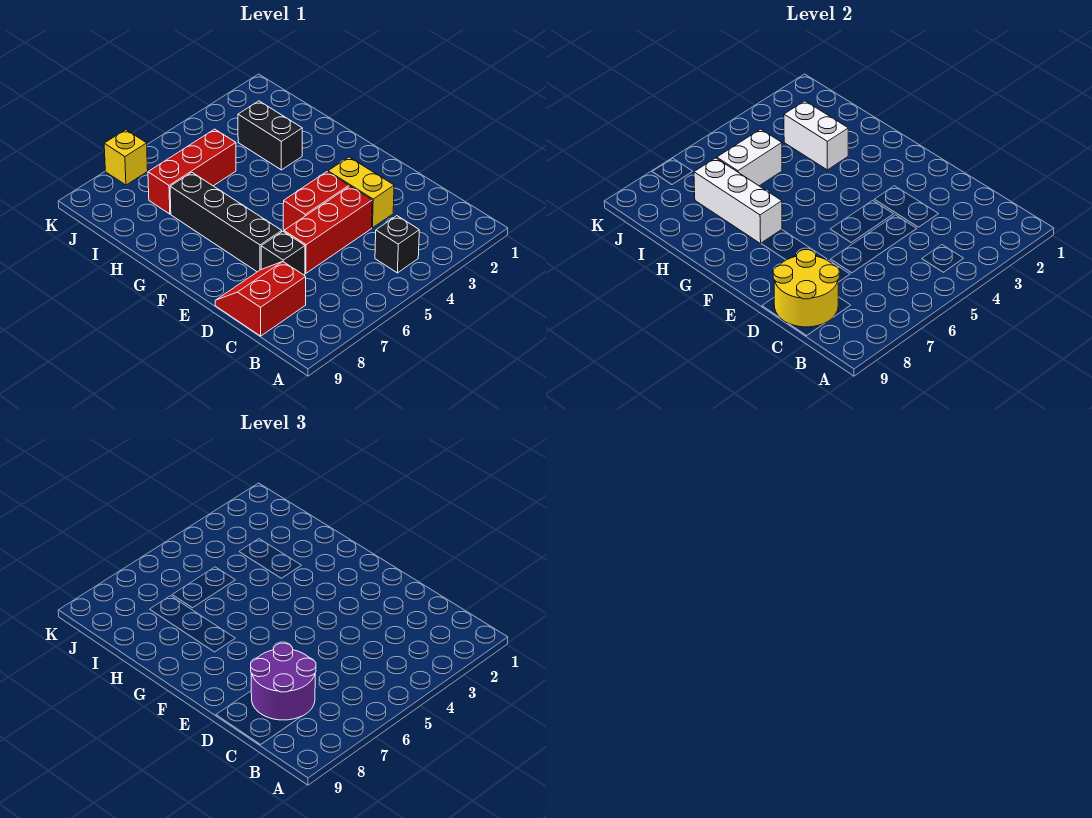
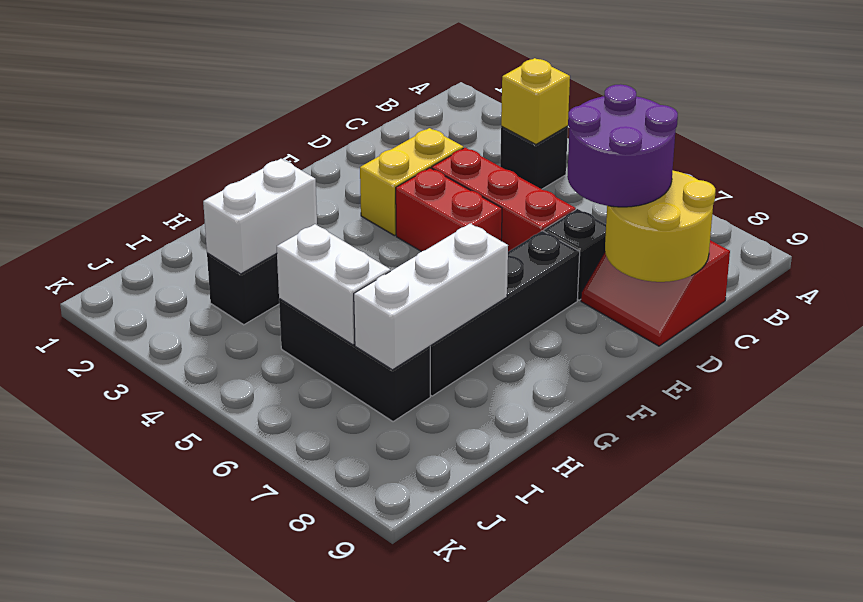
red brick I5:I7 level 1 -> black brick I5:I7 level 1
yellow brick K7 level 1 -> yellow brick B4 level 2

